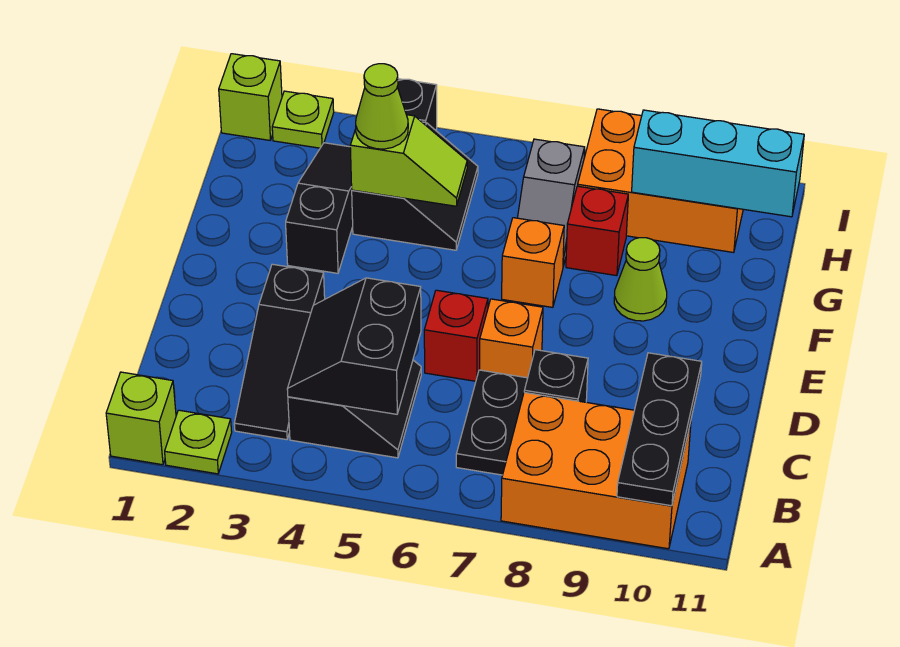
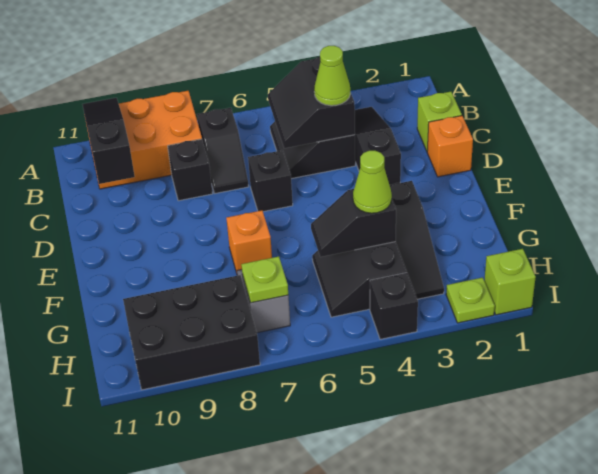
lime brick A1 level 1 -> lime brick C1 level 1
lime plate A2 level 1 -> lime plate H7 level 2
black plate A10:C10 level 2 -> black slope A10:C10 level 2 top C
black slope B4:C5 level 2 top 5 -> black slope B4:C5 level 2 top 4
black plate B7:C7 level 1 -> black slope B7:C7 level 1 top B
red brick D6 level 1 -> black brick D6 level 1
orange brick D7 level 1 -> orange brick D1 level 1
lime cone F9 level 1 -> lime cone C4 level 3
lime slope G4:G5 level 2 top 4 -> black slope G4:G5 level 2 top 4
red brick G8 level 1 -> none
orange brick H8:I10 level 1 -> black brick H8:I10 level 1
cyan brick H9:H11 level 2 -> none

